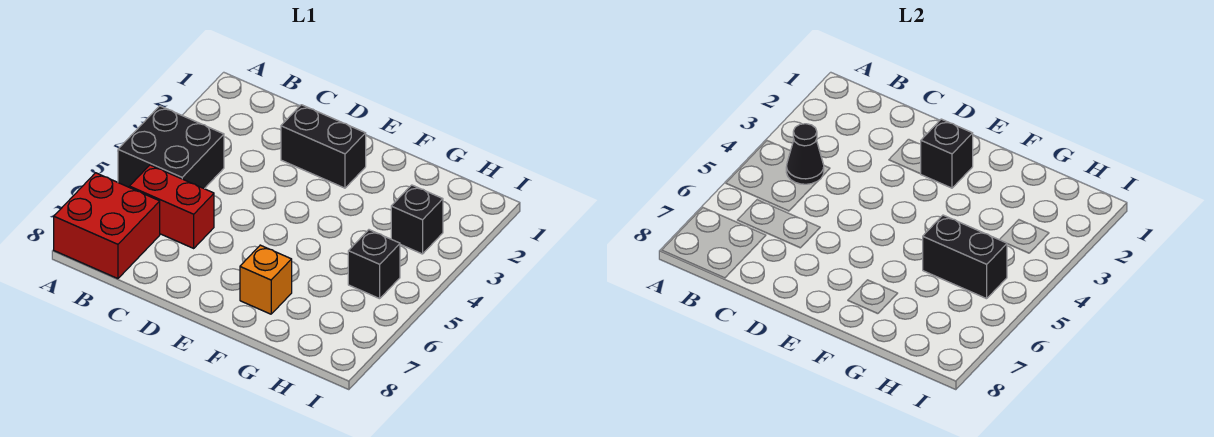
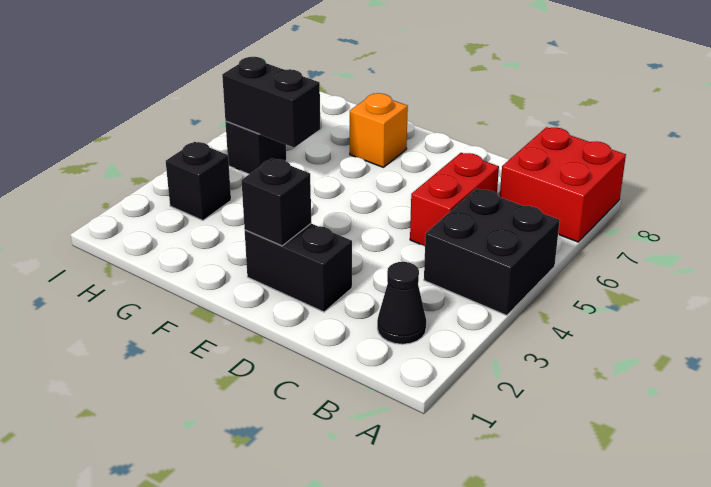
black cone B4 level 2 -> black cone B2 level 1
red brick B6:C6 level 1 -> red brick C5:C6 level 1

